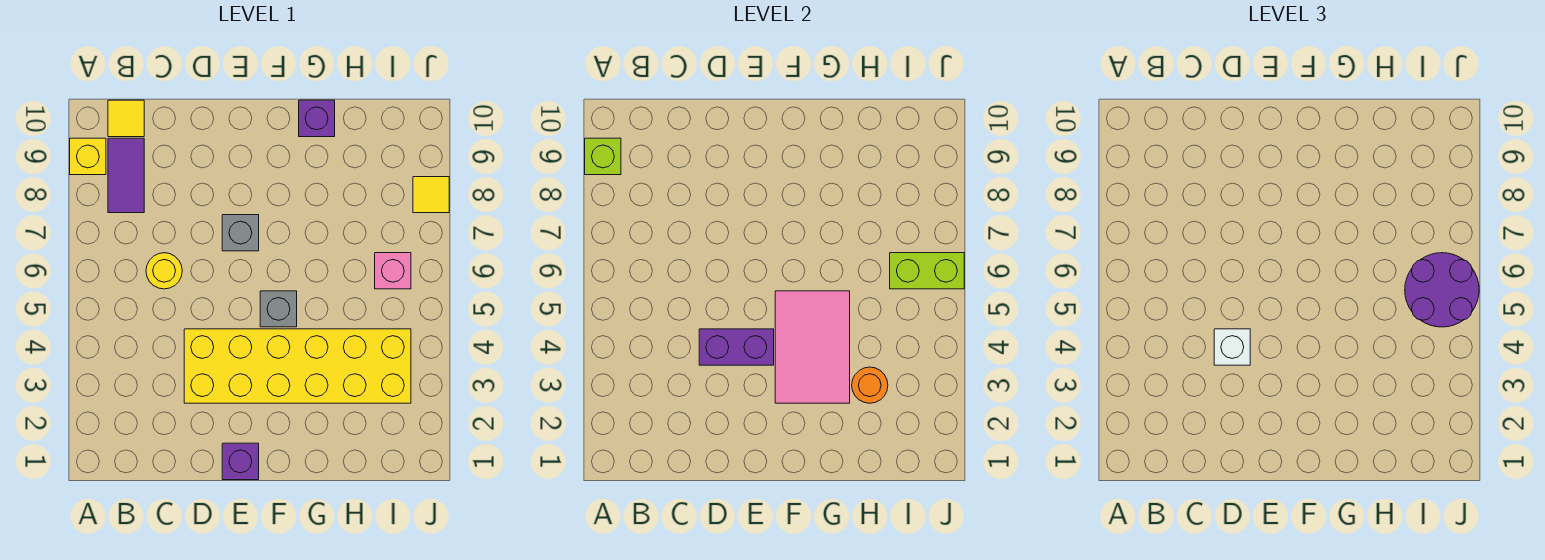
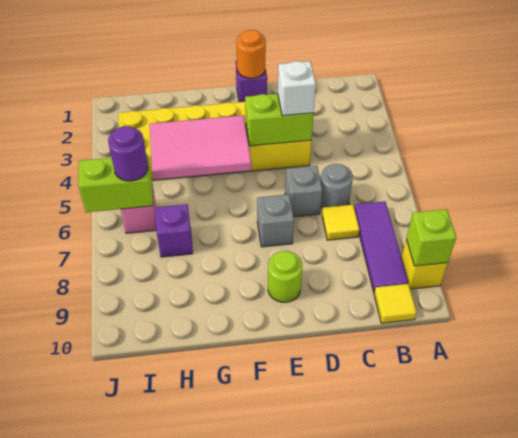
purple tile B8:B9 level 1 -> purple tile B7:B9 level 1
yellow round brick C6 level 1 -> grey round brick C6 level 1
purple brick D4:E4 level 2 -> lime brick D4:E4 level 2
none -> lime round brick E9 level 1
pink tile F3:G5 level 2 -> pink tile F4:H5 level 2
grey brick F5 level 1 -> grey brick D6 level 1
purple brick G10 level 1 -> purple brick H7 level 1
orange round brick H3 level 2 -> orange round brick E1 level 2
purple round brick I5:J6 level 3 -> purple round brick I6 level 3
yellow tile J8 level 1 -> yellow tile C7 level 1

